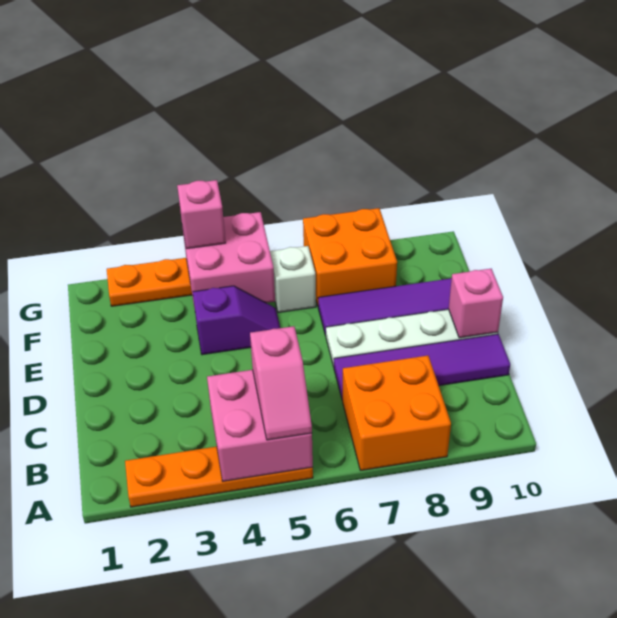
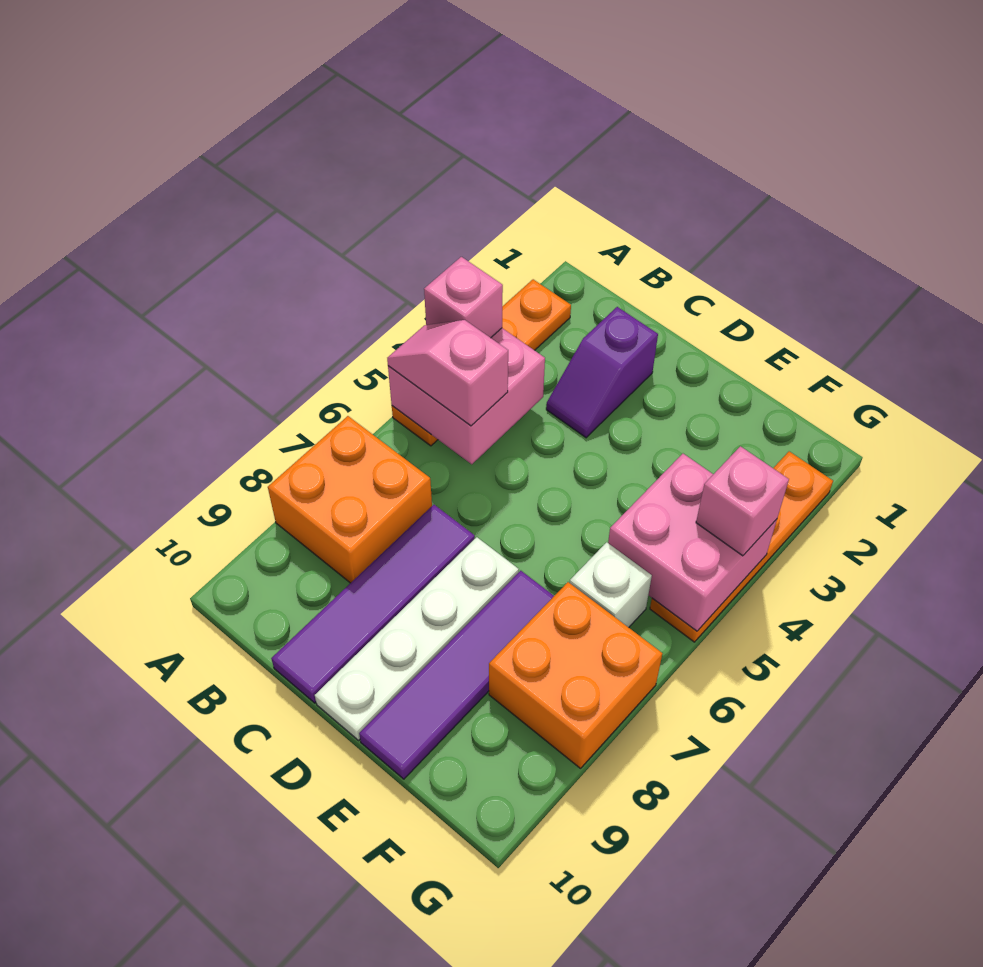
pink brick D10 level 2 -> pink brick A4 level 3
purple slope E4:E5 level 1 top 4 -> purple slope C2:C3 level 1 top 2

